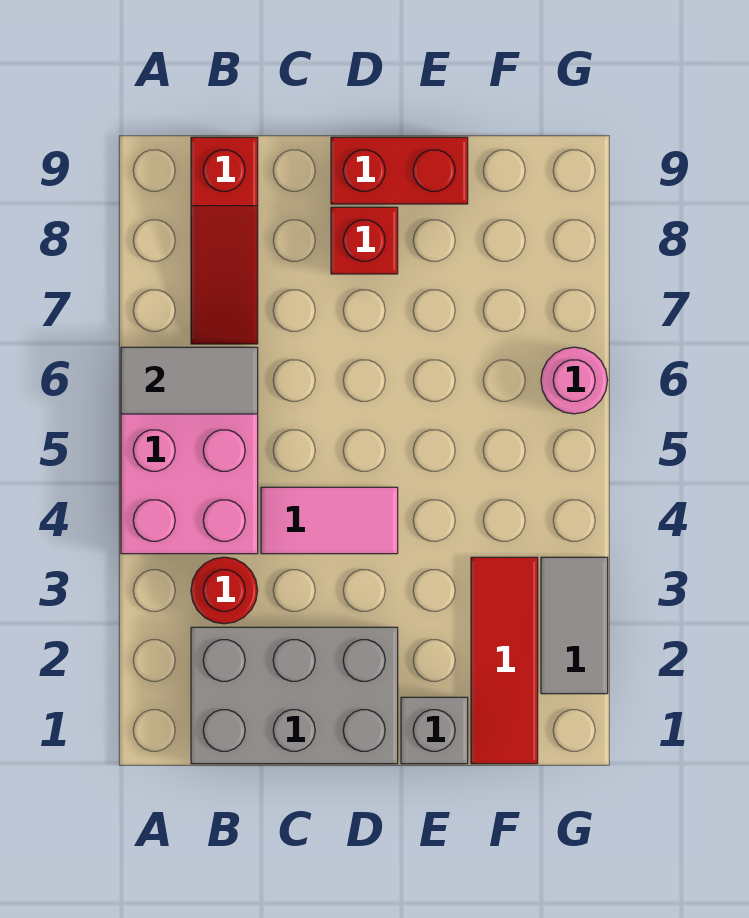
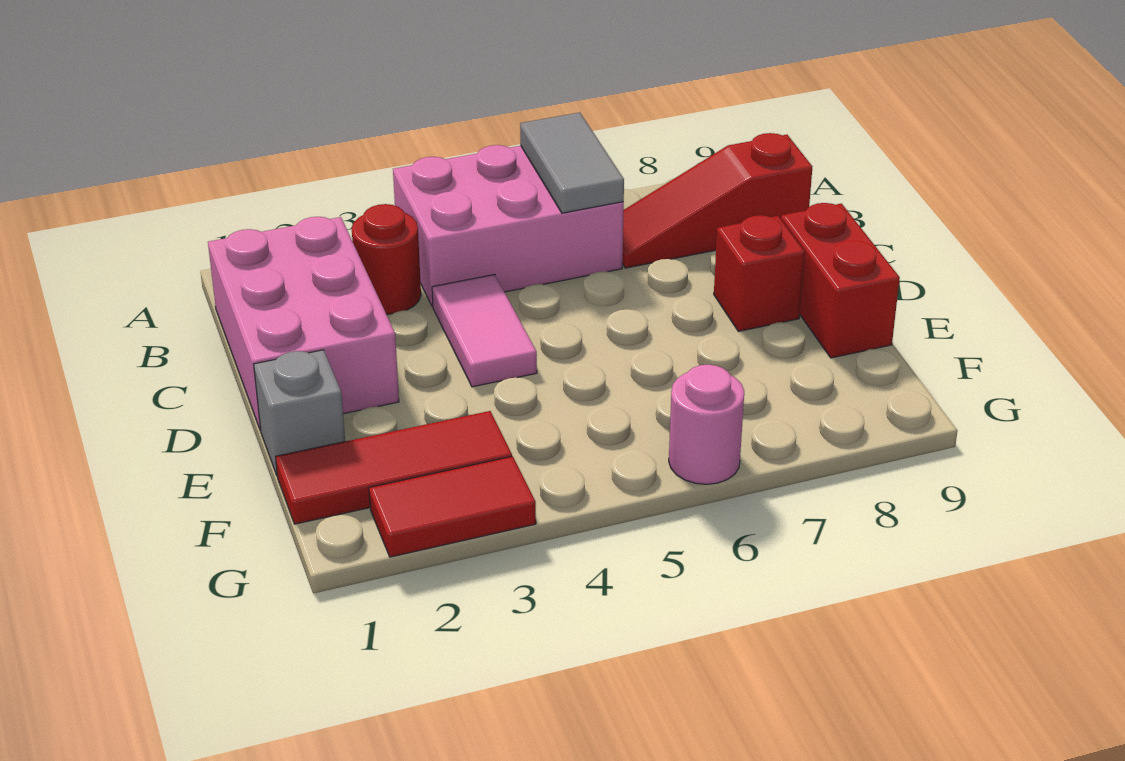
grey brick B1:D2 level 1 -> pink brick B1:D2 level 1
grey tile G2:G3 level 1 -> red tile G2:G3 level 1

